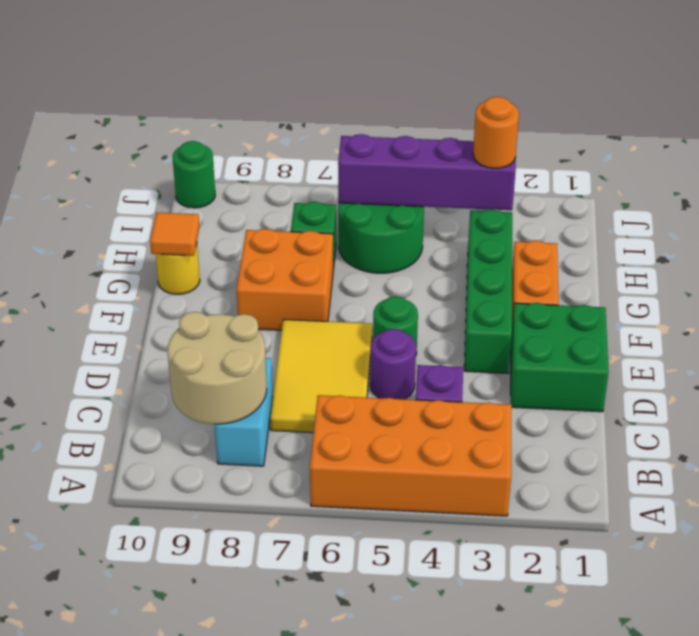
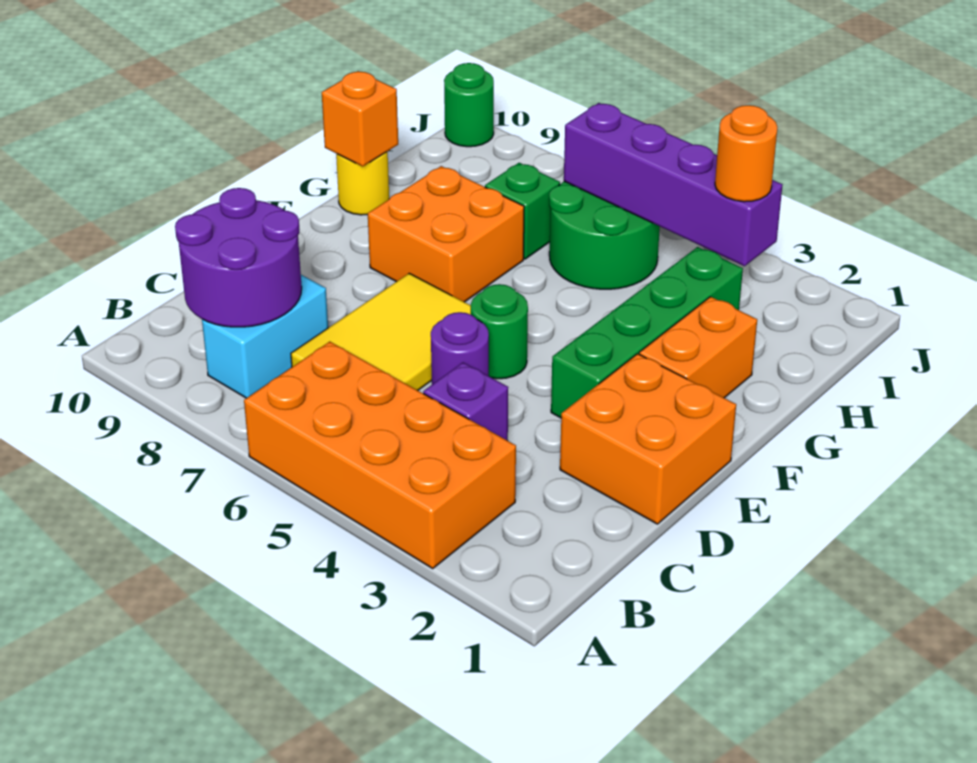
tan round brick B8:C9 level 2 -> purple round brick B8:C9 level 2
green brick D1:E2 level 1 -> orange brick D1:E2 level 1
orange tile G10 level 2 -> orange brick G10 level 2

